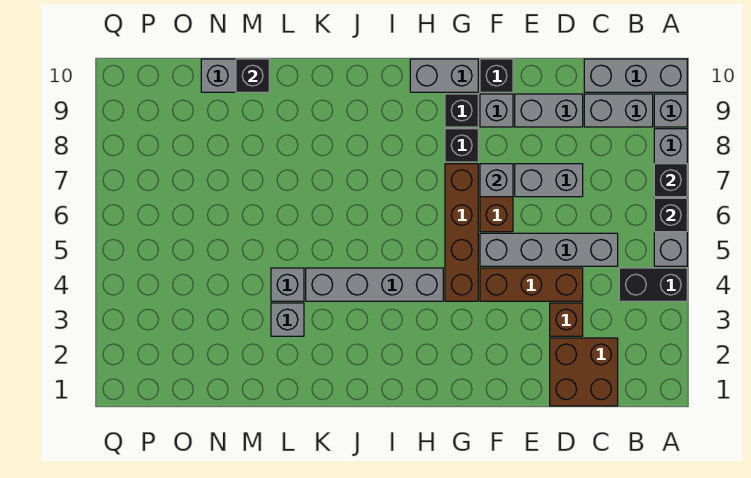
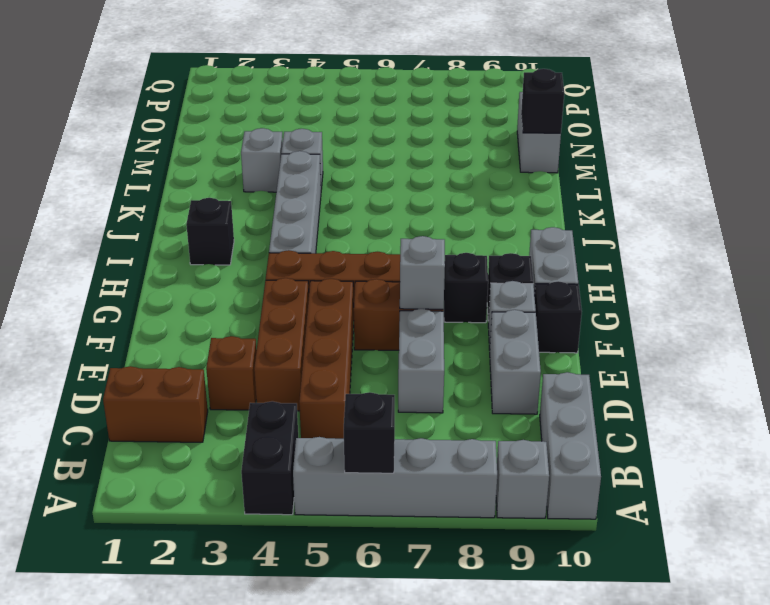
black brick A7 level 2 -> black brick I2 level 1
grey brick B9:C9 level 1 -> none
brown brick C1:D2 level 1 -> brown brick C1:C2 level 1
grey brick C5:F5 level 1 -> brown brick C5:F5 level 1

